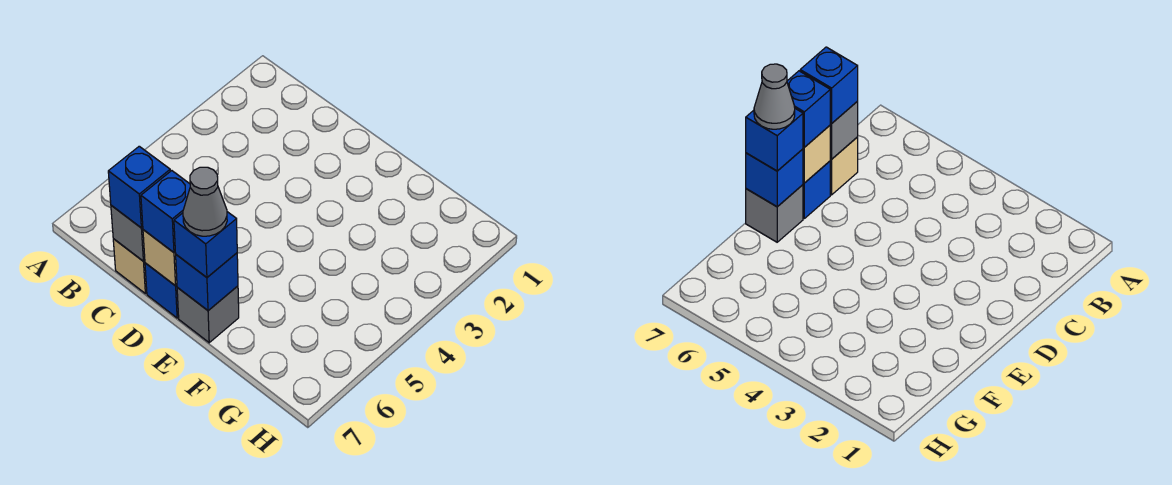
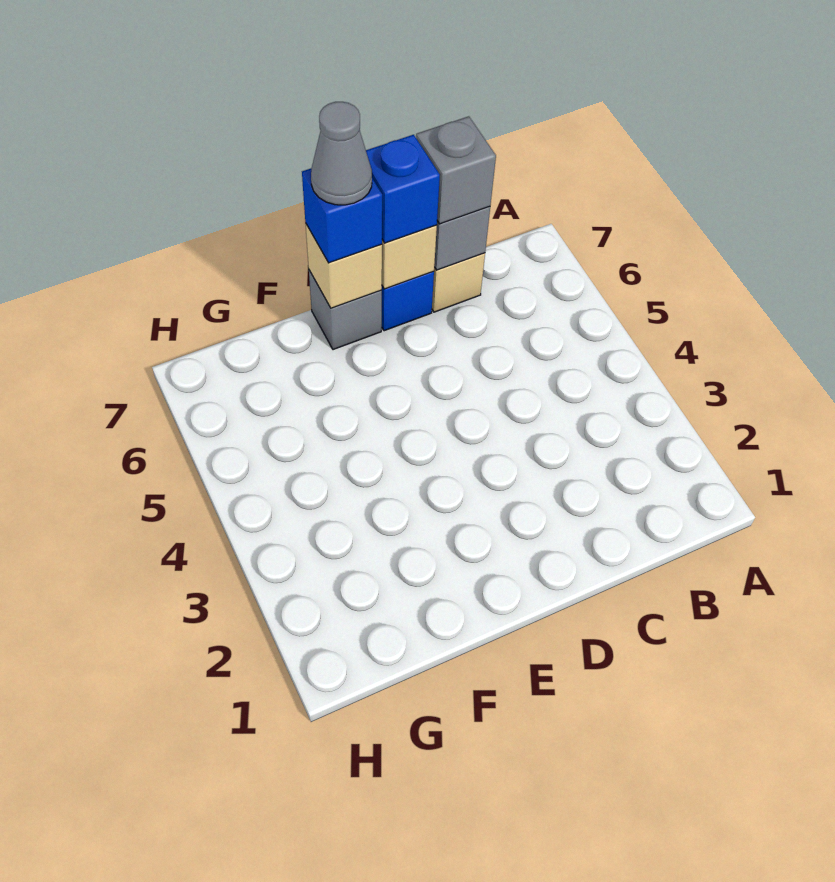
blue brick C7 level 3 -> grey brick C7 level 3
blue brick E7 level 2 -> tan brick E7 level 2

